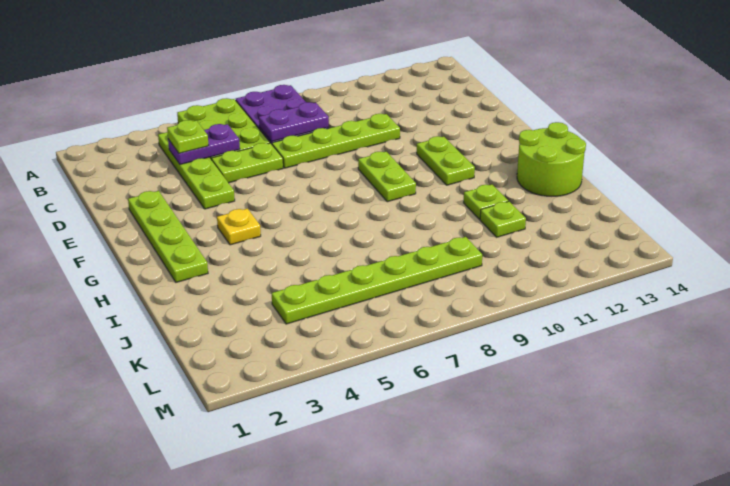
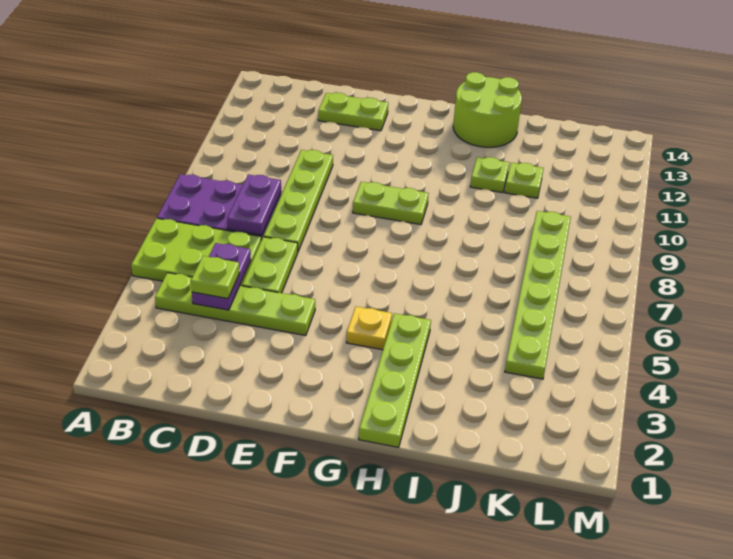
lime plate E2:H2 level 1 -> lime plate H1:H4 level 1
lime plate F11:G11 level 1 -> lime plate D13:E13 level 1

